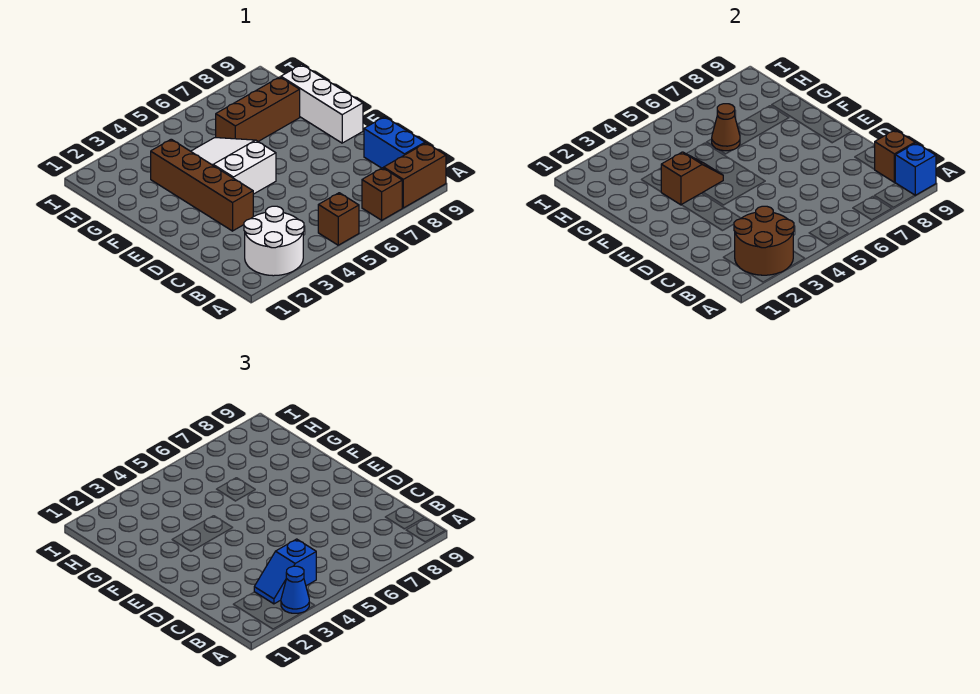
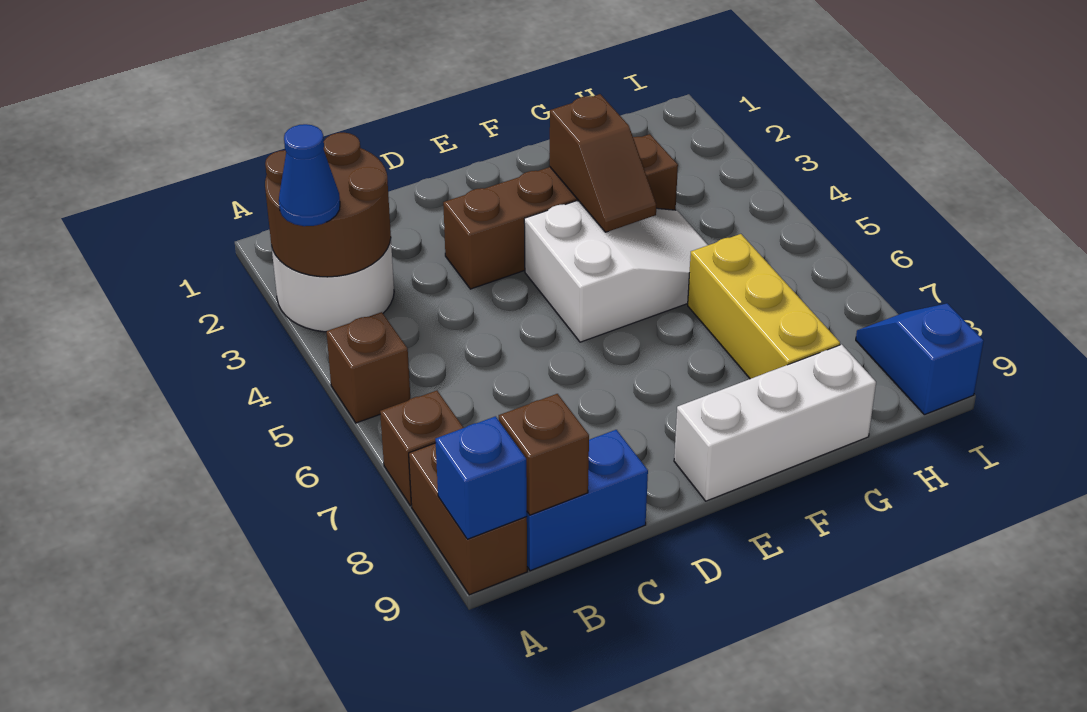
blue slope B3:B4 level 3 top 4 -> blue slope I8:I9 level 1 top 9
brown brick G6:G8 level 1 -> yellow brick G6:G8 level 1
brown cone G6 level 2 -> none

